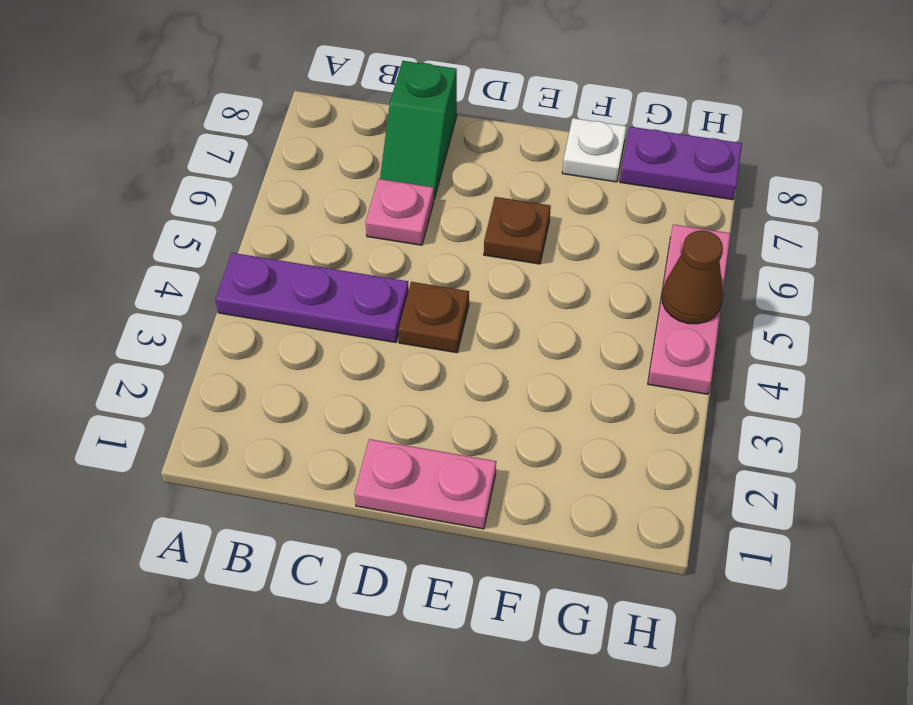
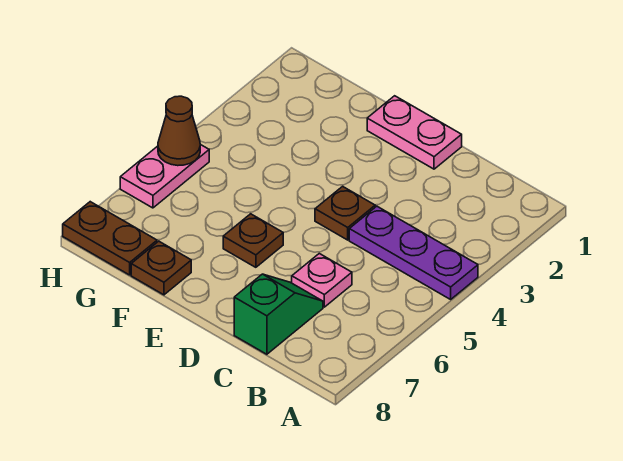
white plate F8 level 1 -> brown plate F8 level 1
purple plate G8:H8 level 1 -> brown plate G8:H8 level 1
pink plate H4:H6 level 1 -> pink plate H5:H6 level 1

